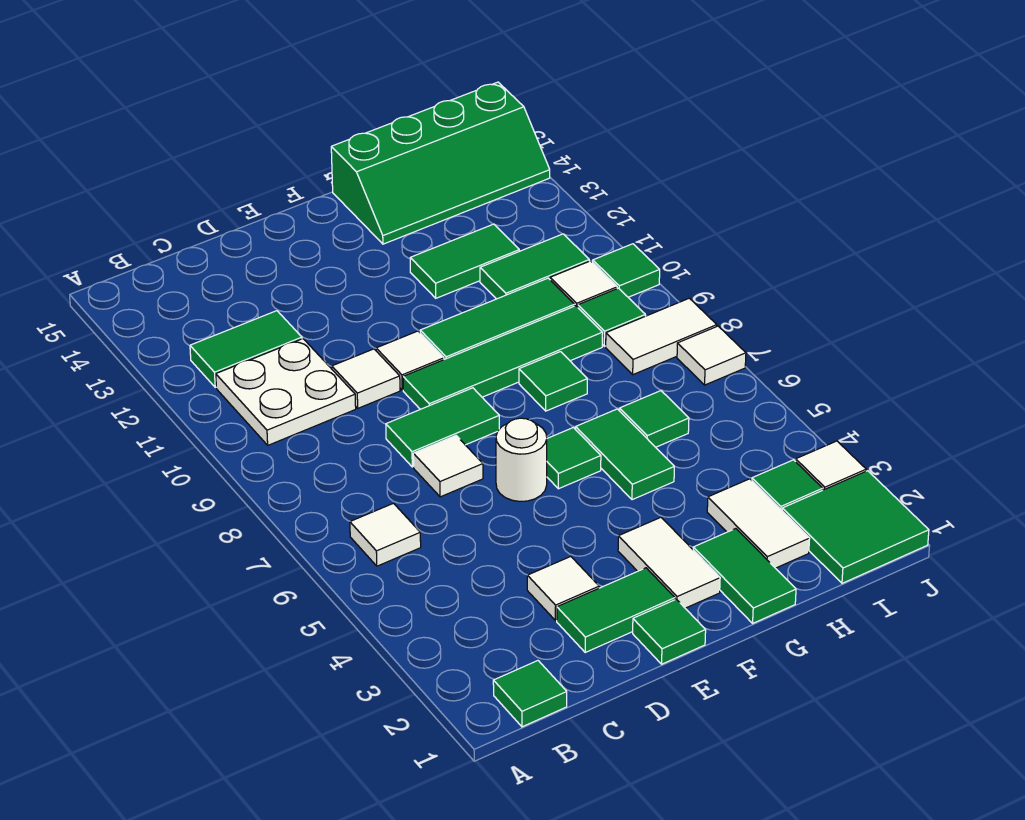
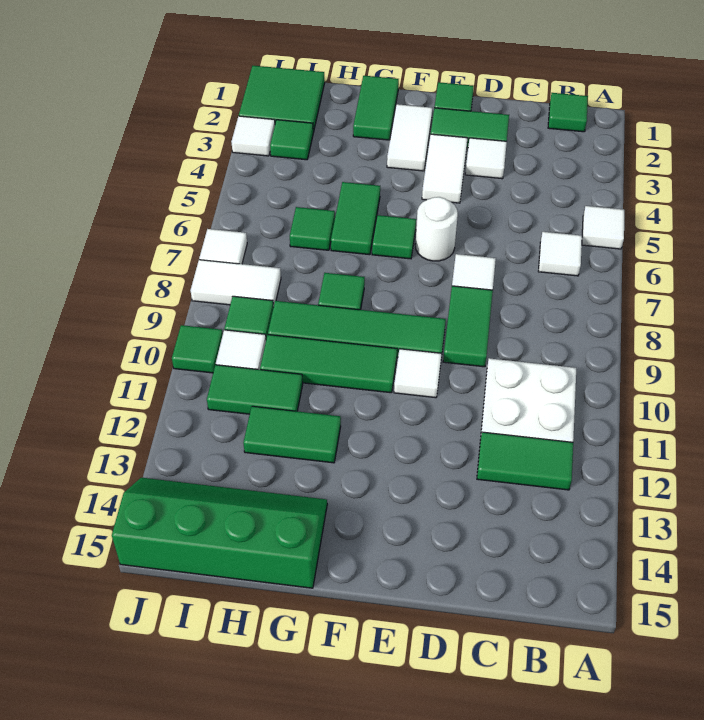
green tile D8:E8 level 1 -> green tile D8:D9 level 1
white tile D10 level 1 -> white tile A5 level 1
white tile H2:H3 level 1 -> white tile E3:E4 level 1

